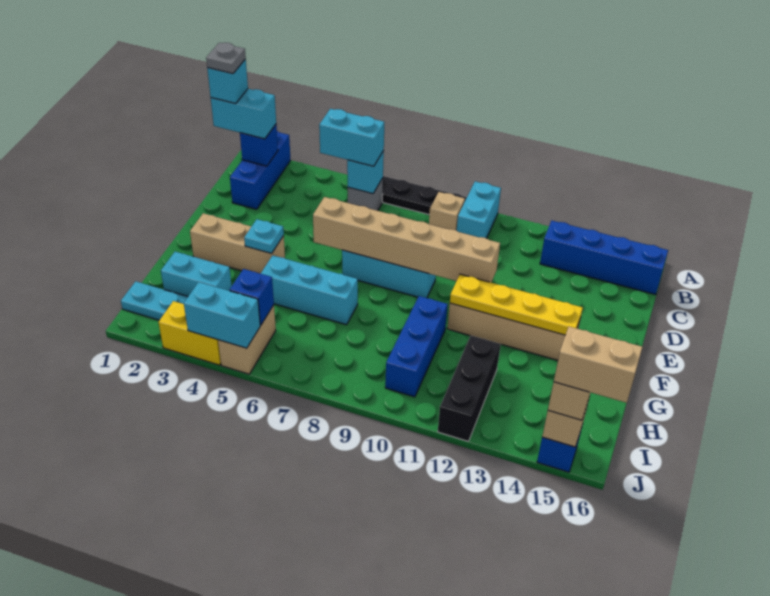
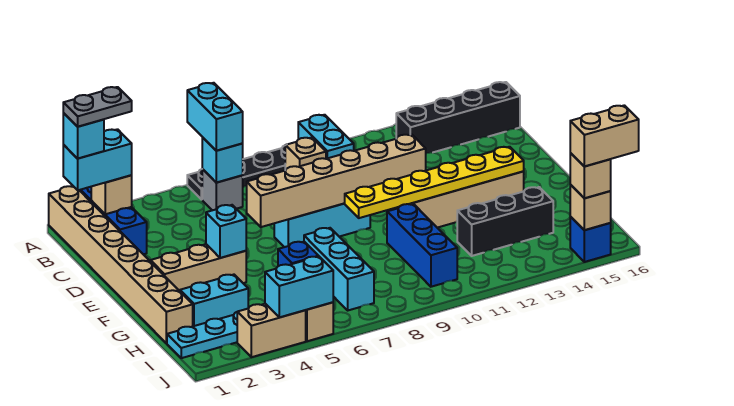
none -> tan brick A1:H1 level 1
grey plate B1 level 5 -> grey plate B1:B2 level 5
blue brick B2 level 2 -> tan brick B2 level 2
cyan brick B5:B6 level 3 -> cyan brick A6:B6 level 3
blue brick B13:B16 level 1 -> black brick B13:B16 level 1
cyan plate F4 level 2 -> cyan brick F4 level 2
yellow plate F11:F14 level 2 -> yellow plate F9:F14 level 2
cyan brick G5:G7 level 1 -> cyan brick G7:I7 level 1
black brick H12:J12 level 1 -> black brick H12:H14 level 1
yellow brick J3:J4 level 1 -> tan brick J3:J4 level 1

